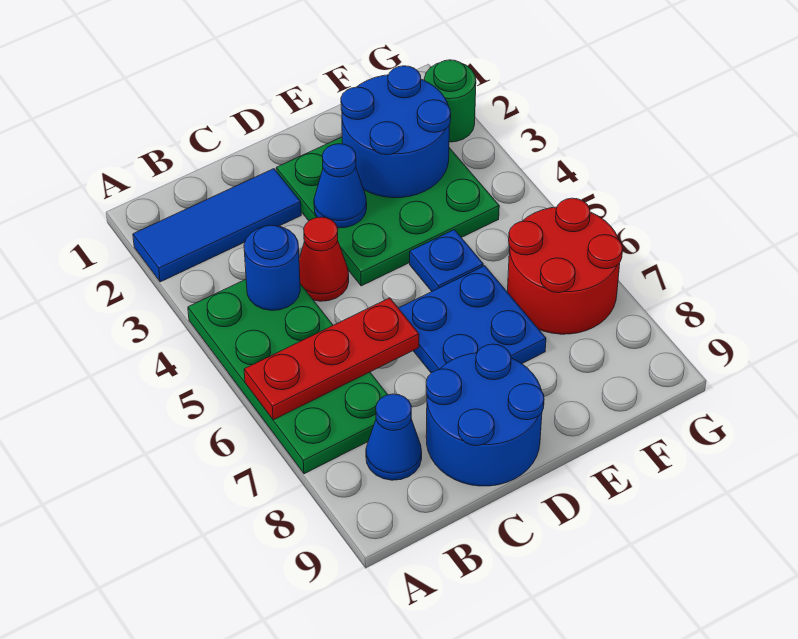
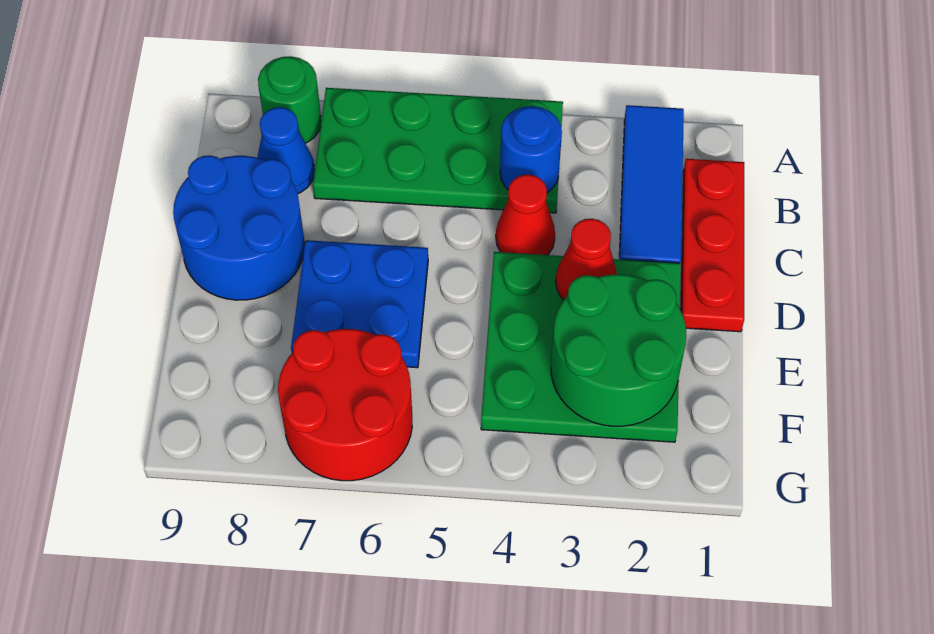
red plate A6:C6 level 2 -> red plate B1:D1 level 1
blue cone D3 level 2 -> red cone D3 level 2
blue round brick E2:F3 level 2 -> green round brick E2:F3 level 2
blue plate E5 level 1 -> none
green round brick G2 level 1 -> green round brick A8 level 1

